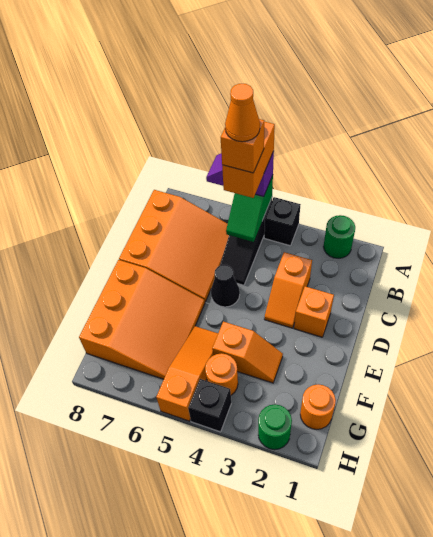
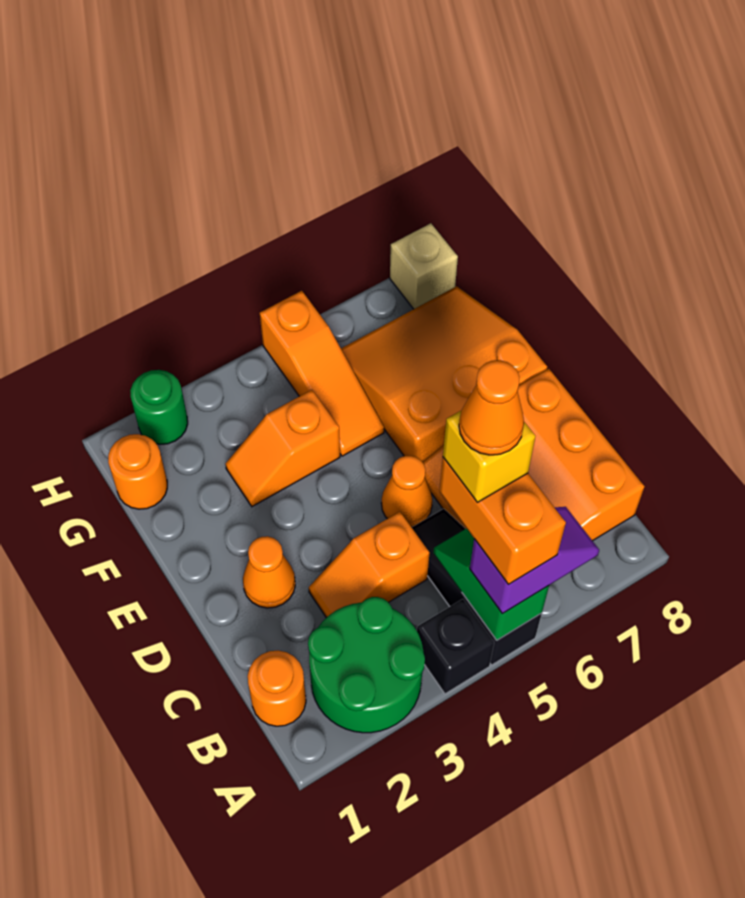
green round brick A2 level 1 -> green round brick A2:B3 level 1
orange brick B5 level 5 -> yellow brick B5 level 5
orange slope C3:D3 level 1 top C -> orange slope C3:C4 level 1 top 4
orange brick D2 level 1 -> orange cone D2 level 1
black cone D5 level 1 -> orange cone D5 level 1
orange slope E6:G8 level 1 top 8 -> orange slope E6:G8 level 1 top E
orange round brick G4 level 1 -> orange round brick B1 level 1
black brick H4 level 1 -> none
none -> tan brick H8 level 1

